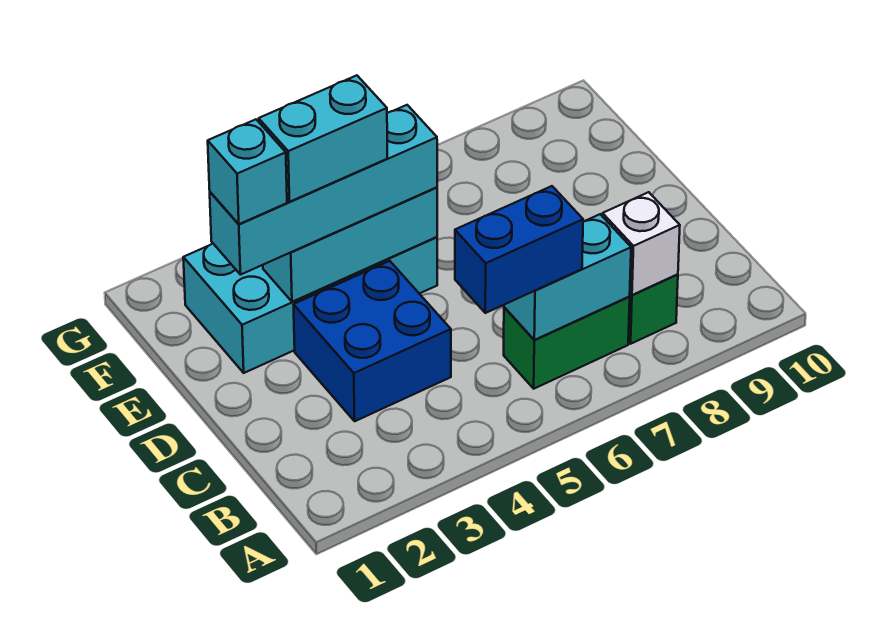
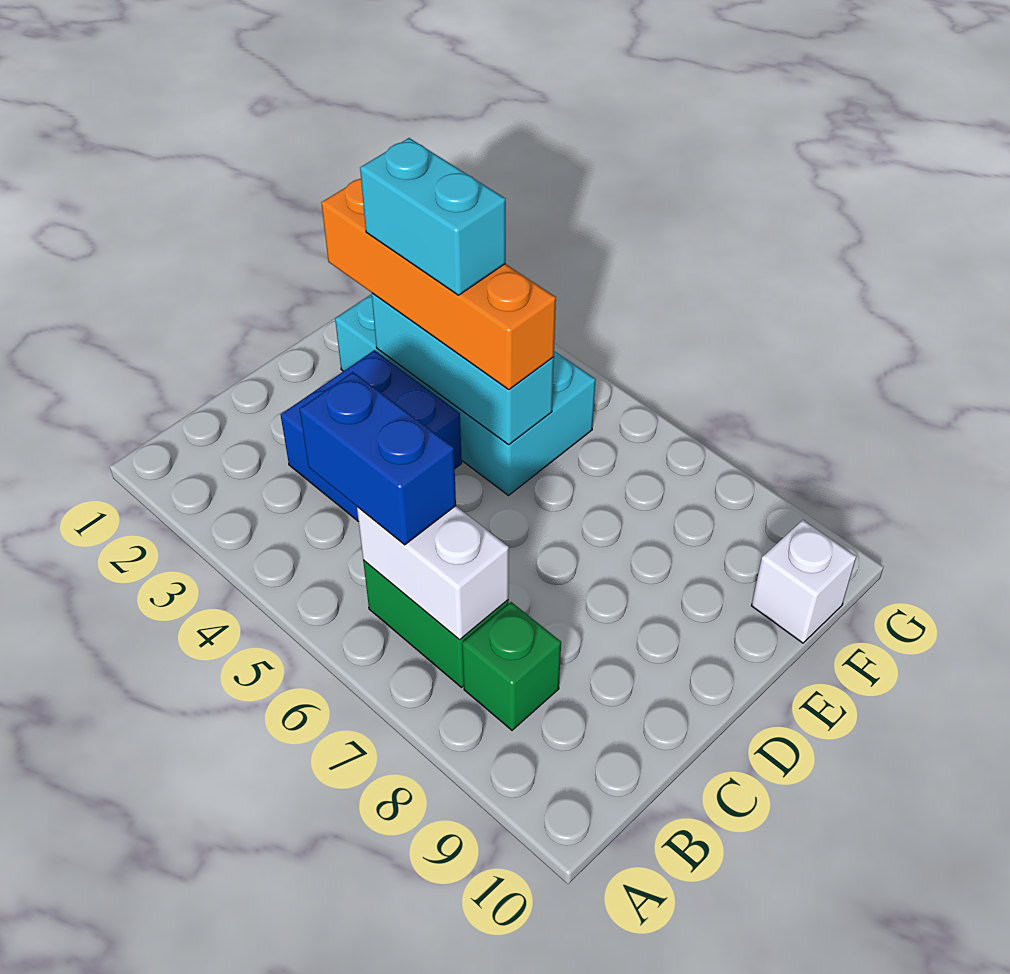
cyan brick B6:B7 level 2 -> white brick B6:B7 level 2
white brick B8 level 2 -> white brick F10 level 1
cyan brick E2:E5 level 3 -> orange brick E2:E5 level 3
cyan brick E2 level 4 -> none

